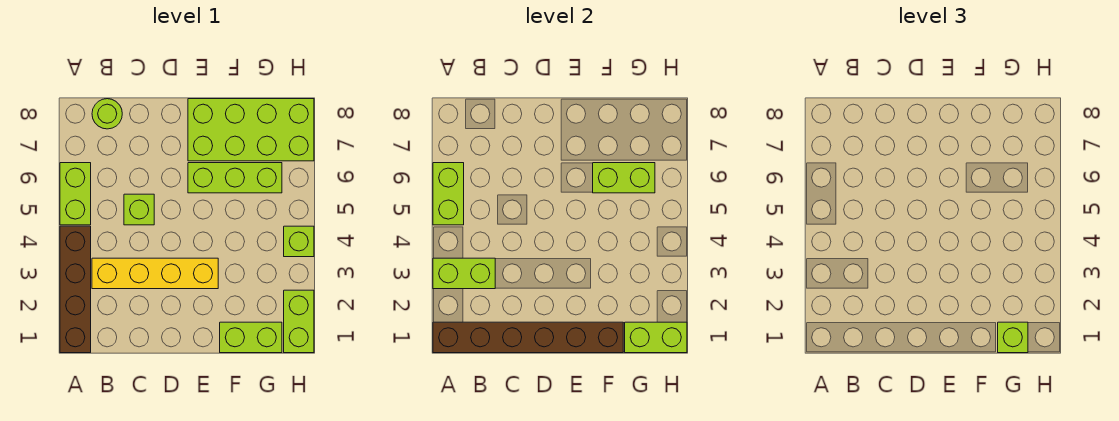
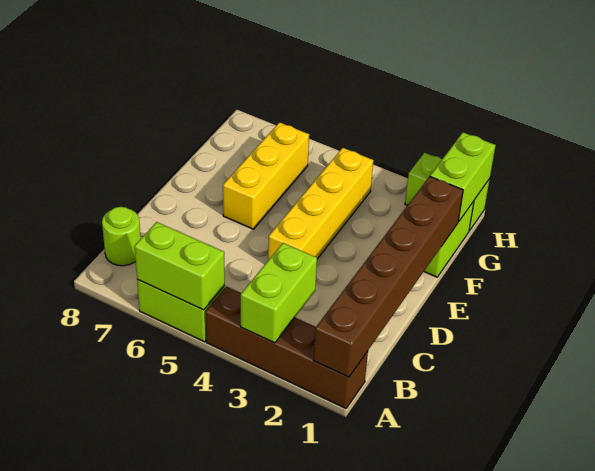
yellow brick B3:E3 level 1 -> yellow brick D4:G4 level 1
lime brick C5 level 1 -> none
lime brick E6:G6 level 1 -> yellow brick E6:G6 level 1
lime brick E7:H8 level 1 -> none
lime brick F6:G6 level 2 -> none
lime brick G1 level 3 -> none
lime brick H4 level 1 -> none

